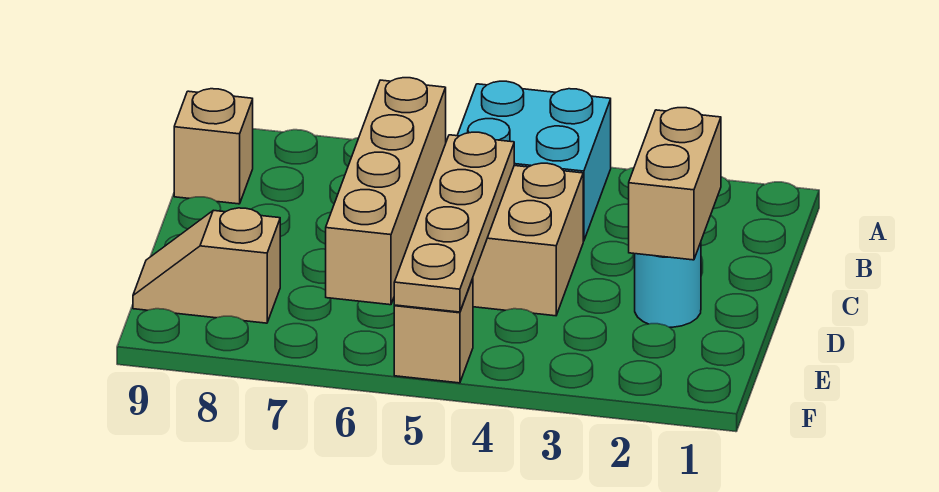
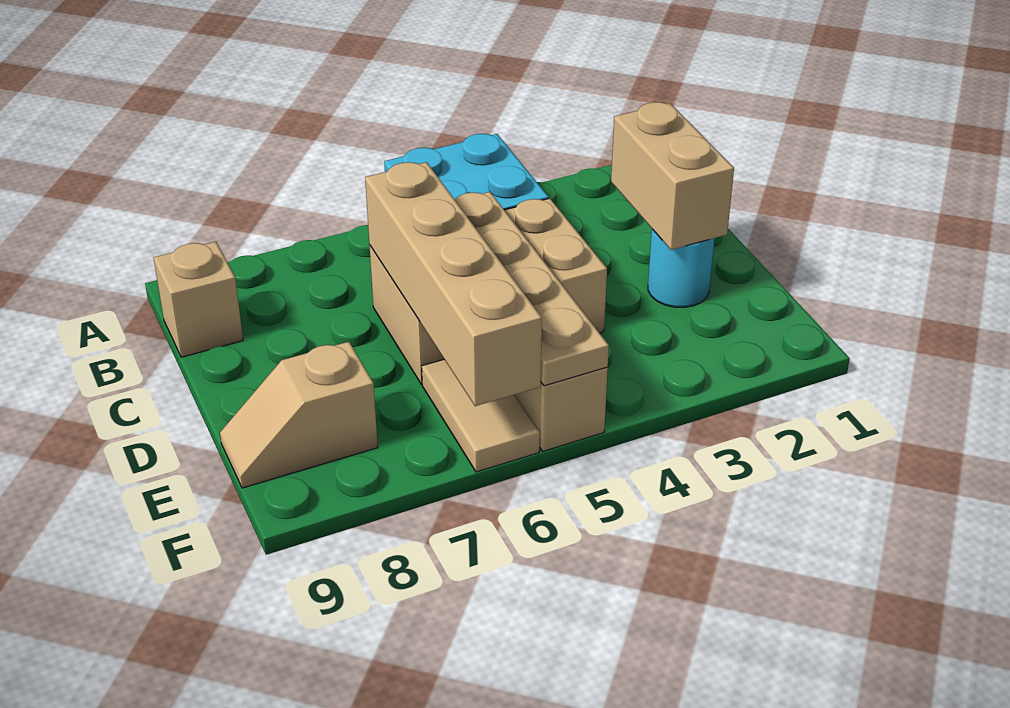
none -> tan tile E6:F6 level 1

